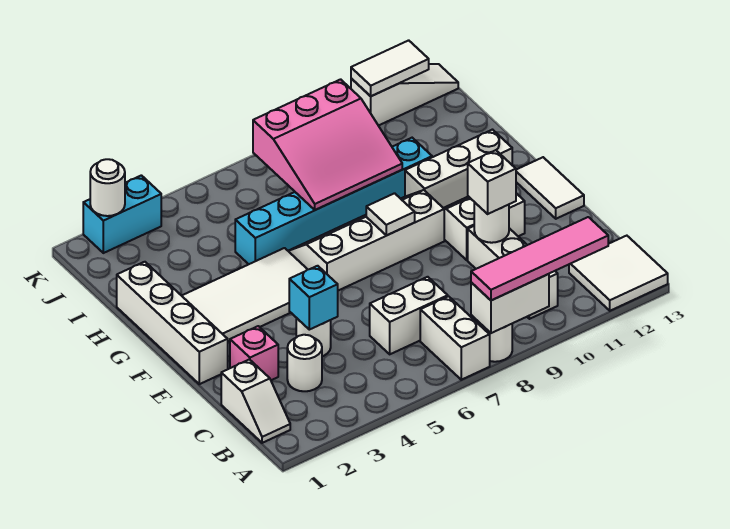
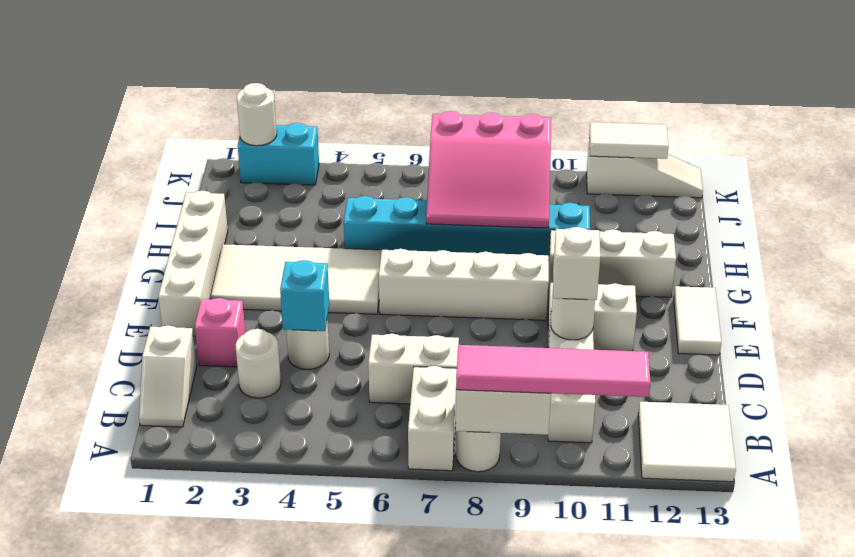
white tile F8 level 2 -> none

